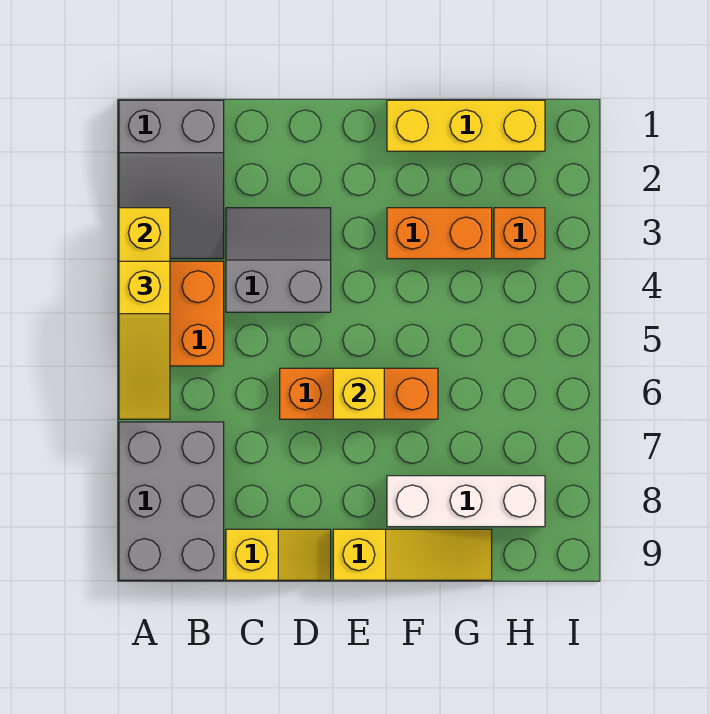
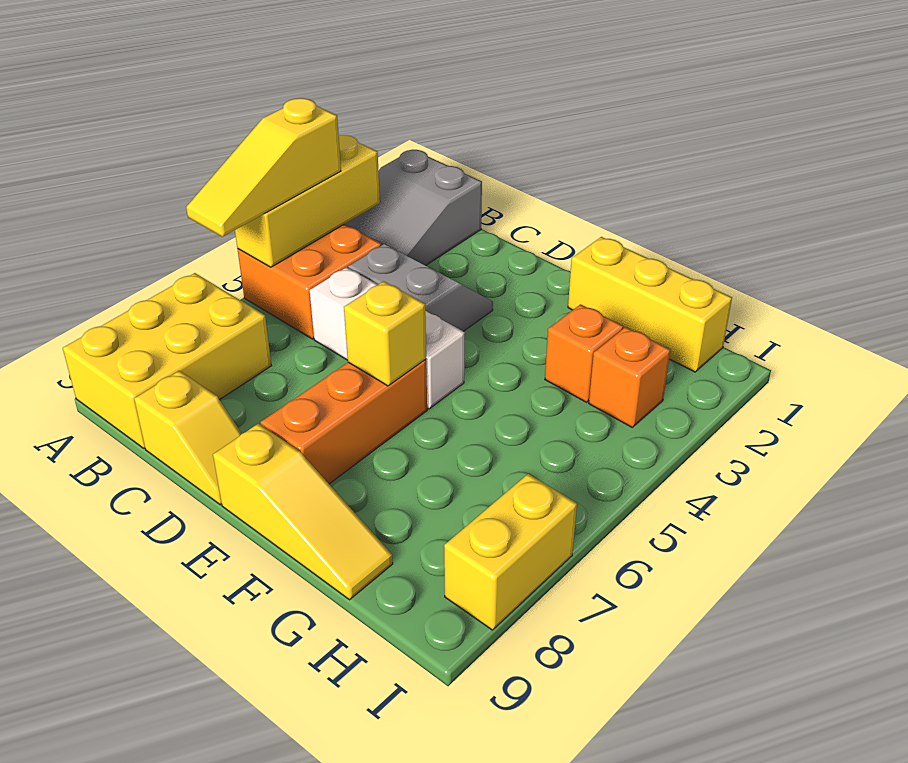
grey brick A7:B9 level 1 -> yellow brick A7:B9 level 1
orange brick D6:F6 level 1 -> orange brick E6:E8 level 1
orange brick F3:G3 level 1 -> orange brick G3 level 1
white brick F8:H8 level 1 -> white brick C5:E5 level 1
none -> yellow brick I7:I8 level 1

